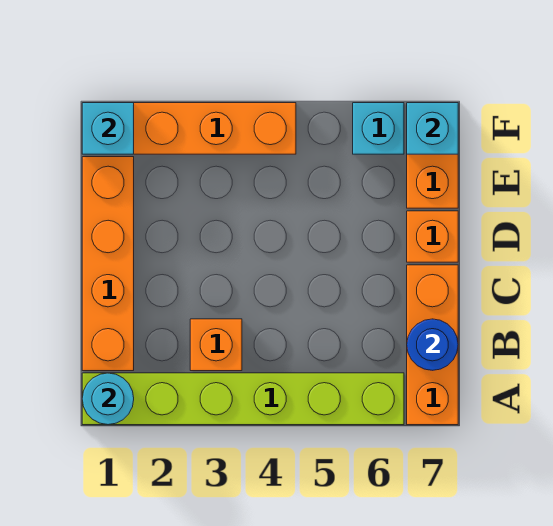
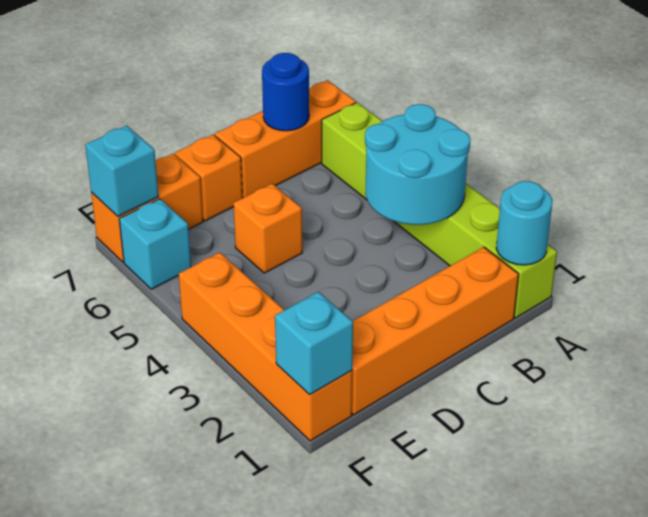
none -> cyan round brick A3:B4 level 2
orange brick B3 level 1 -> orange brick D5 level 1

